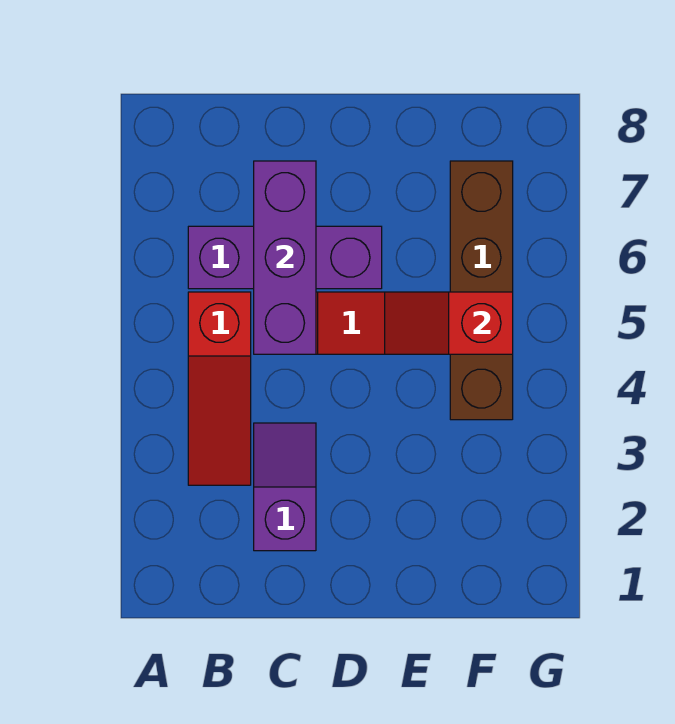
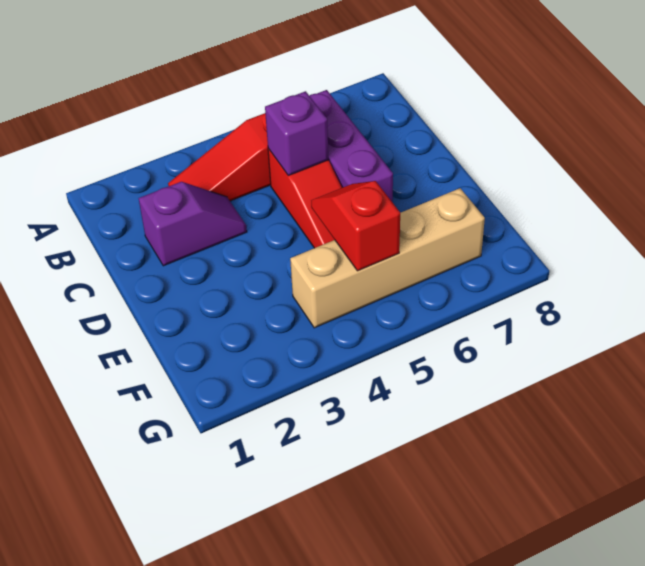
purple brick C5:C7 level 2 -> purple brick C5 level 2
brown brick F4:F7 level 1 -> tan brick F4:F7 level 1

